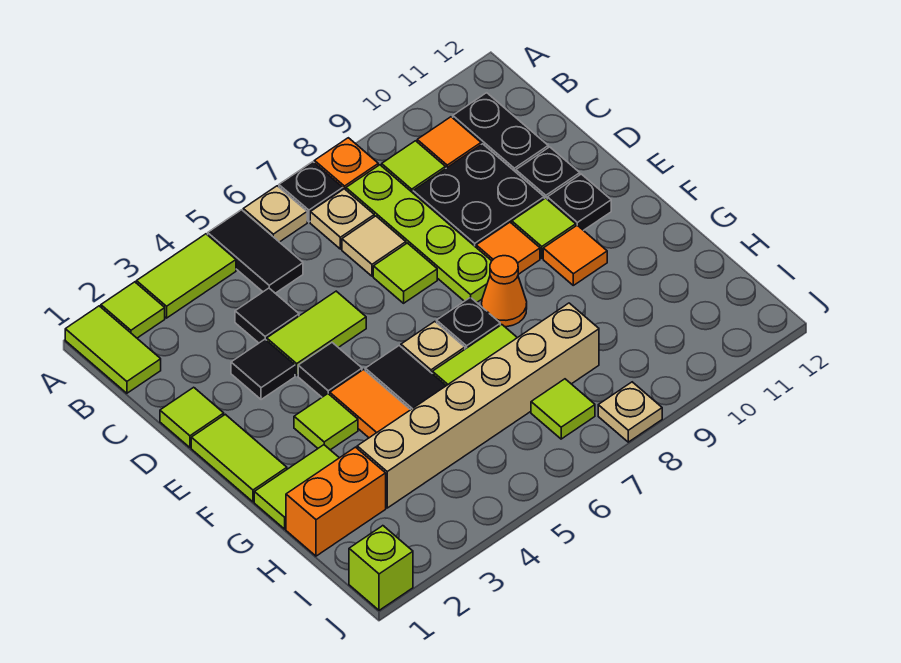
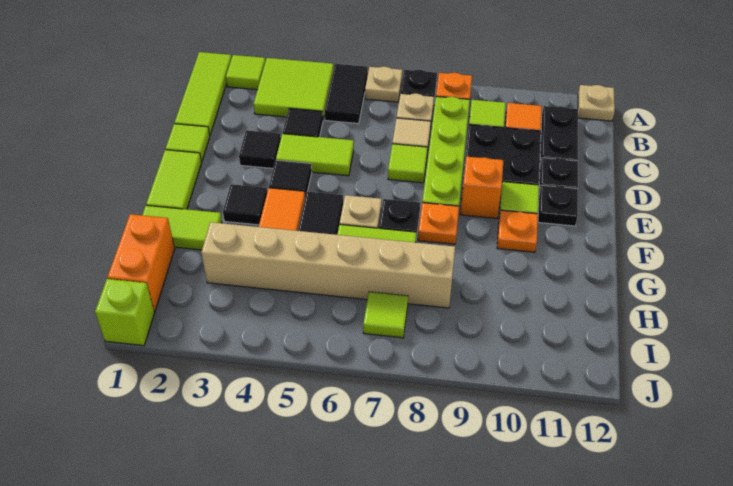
lime tile A1:B1 level 1 -> lime tile A1:C1 level 1
lime tile A3:A4 level 1 -> lime tile A3:B4 level 1
orange tile E9 level 1 -> orange brick E9 level 1
lime tile F3 level 1 -> black tile F3 level 1
orange cone F8 level 1 -> orange plate F8 level 1
orange tile F10 level 1 -> orange plate F10 level 1
orange brick H1:H2 level 1 -> orange brick H1:I1 level 1
tan plate J8 level 1 -> tan plate A12 level 1

